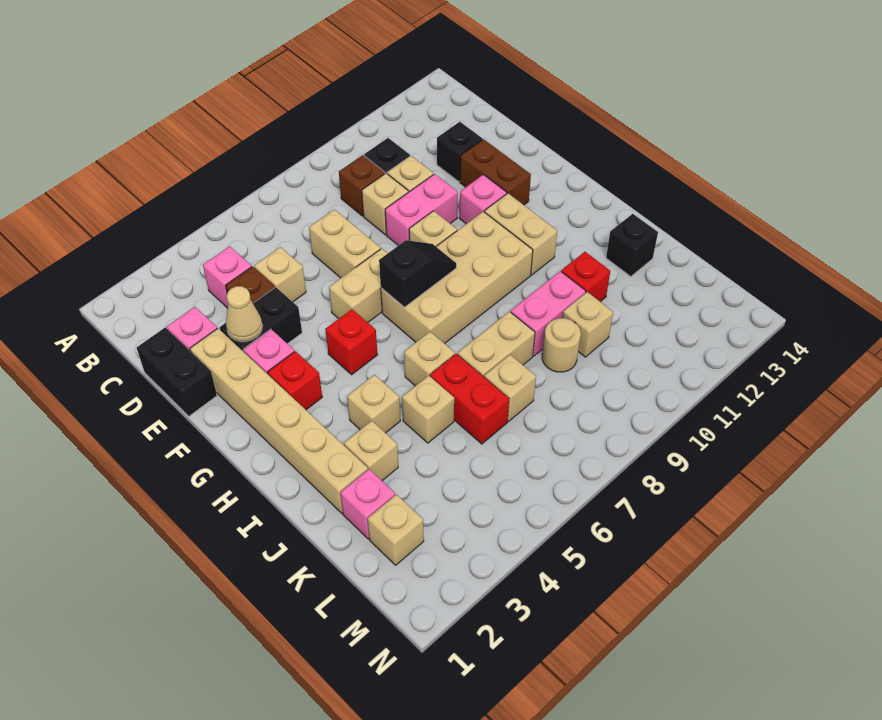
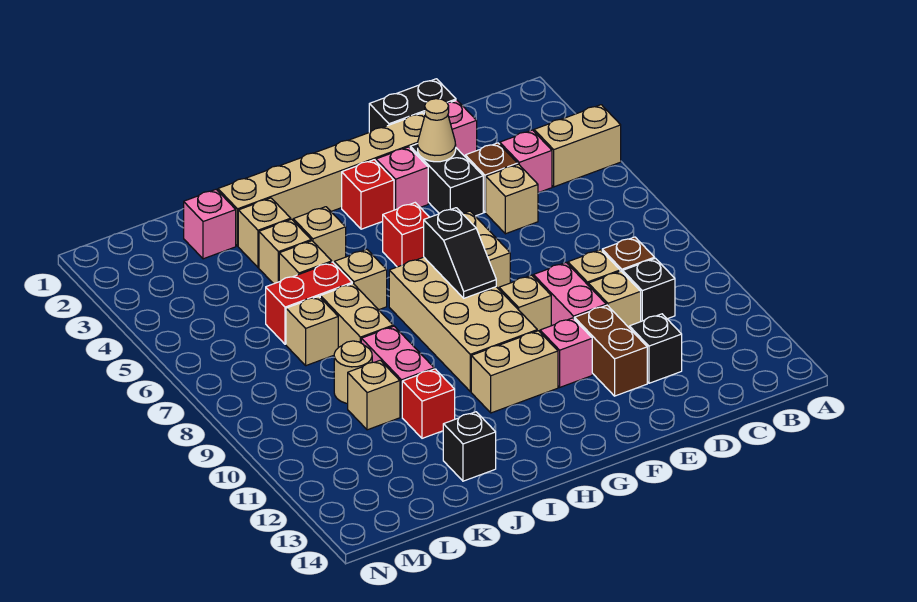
tan brick D7:E7 level 1 -> tan brick A4:B4 level 1
brown brick E12:F12 level 1 -> brown brick E11:E12 level 1
tan brick L2 level 1 -> tan brick J4 level 1

